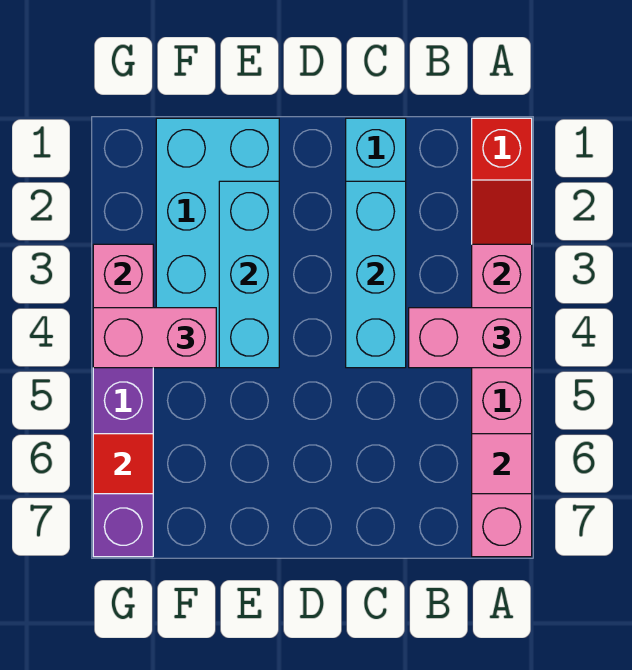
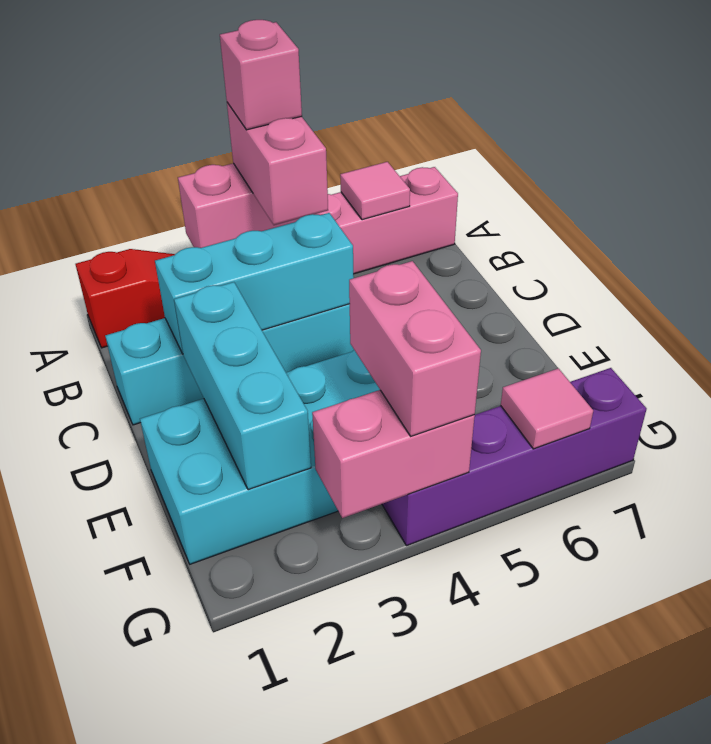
none -> pink brick A4 level 4
cyan brick E2:E4 level 2 -> cyan brick D2:F2 level 2
red tile G6 level 2 -> pink tile G6 level 2

